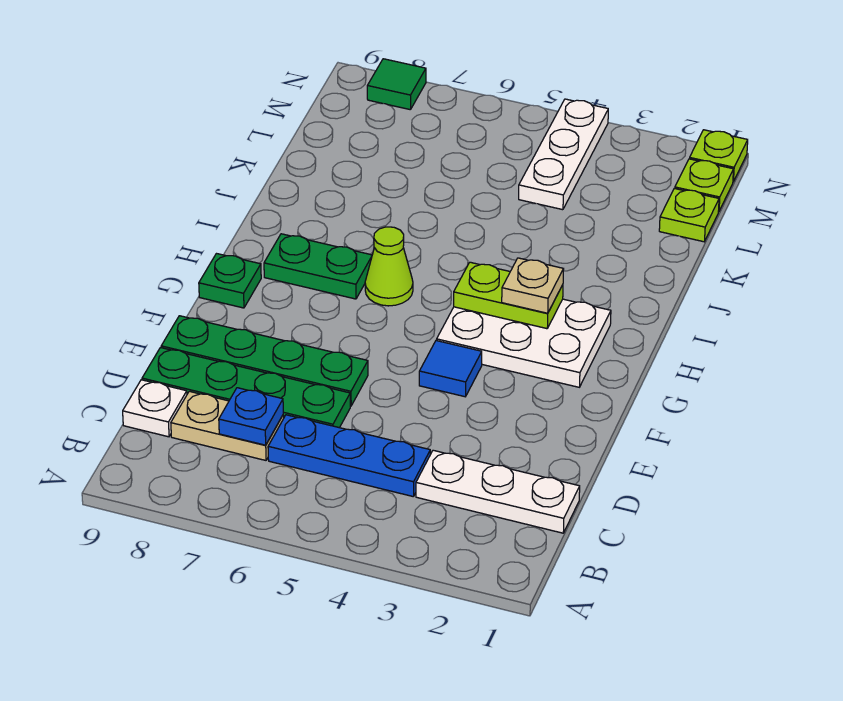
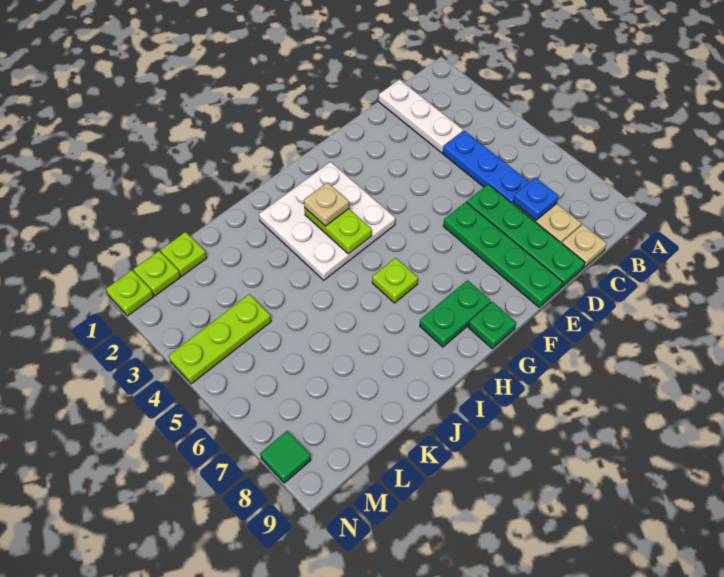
white plate C9 level 1 -> tan plate C9 level 1
blue tile F4 level 1 -> none
white plate G2:H4 level 1 -> white plate G2:I4 level 1
lime cone H6 level 1 -> lime plate H6 level 1
green plate H7:H8 level 1 -> green plate G8:H8 level 1
white plate L4:N4 level 1 -> lime plate L4:N4 level 1

